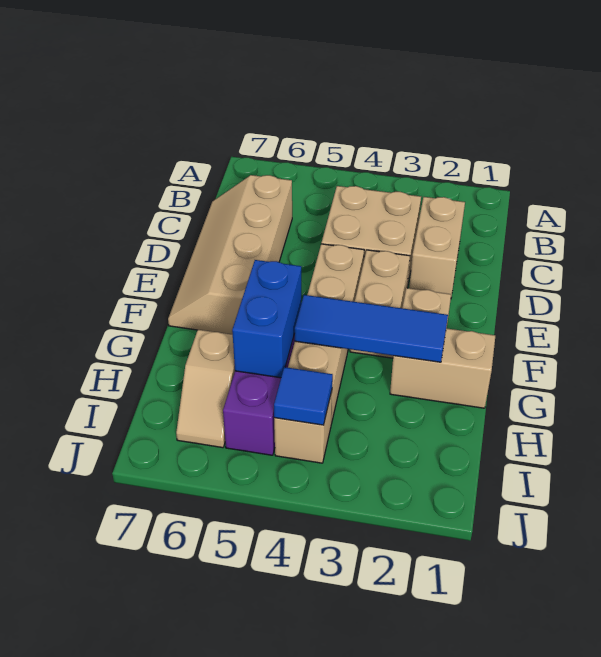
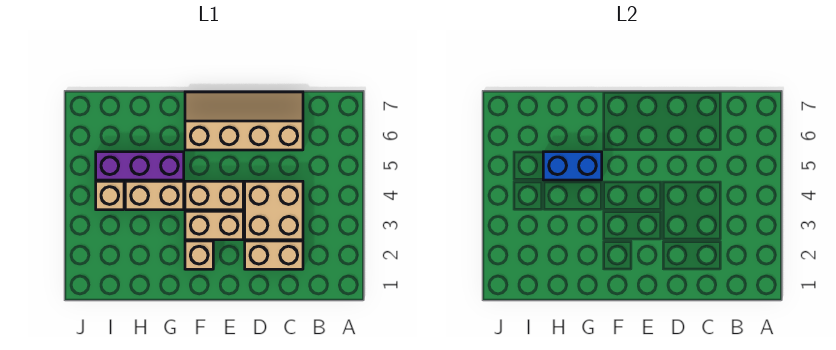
tan brick G1:G2 level 1 -> none
blue tile G2:G4 level 2 -> none
tan slope H6:I6 level 1 top H -> none
blue tile I4 level 2 -> none

